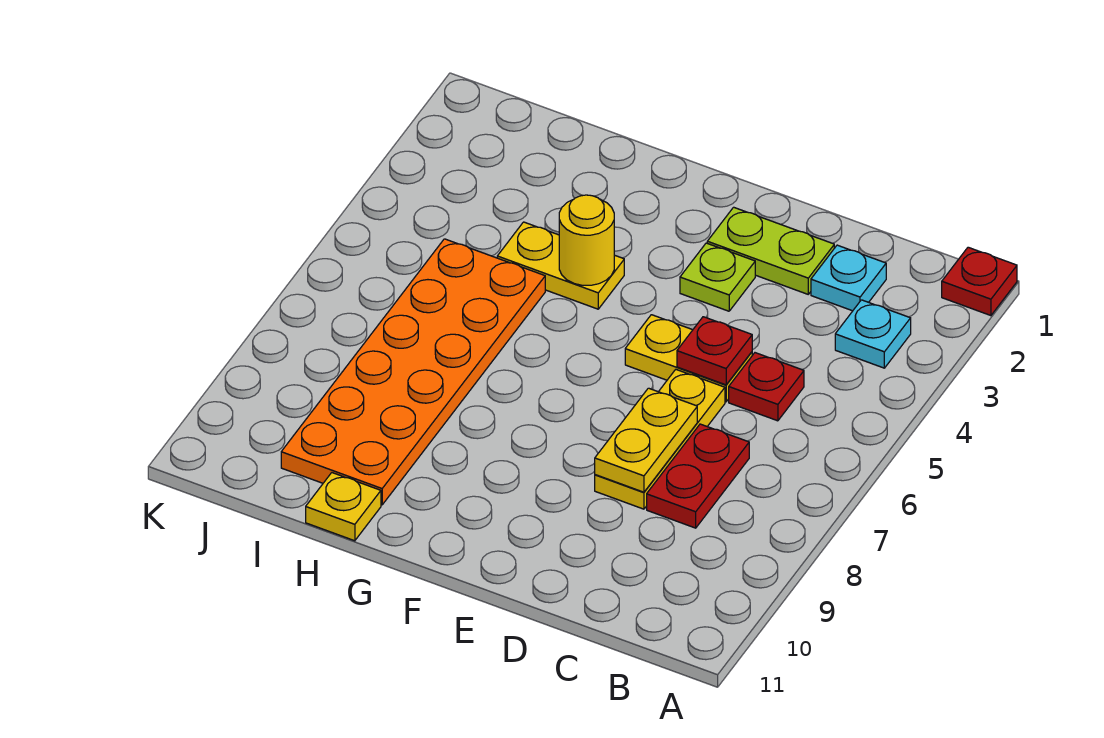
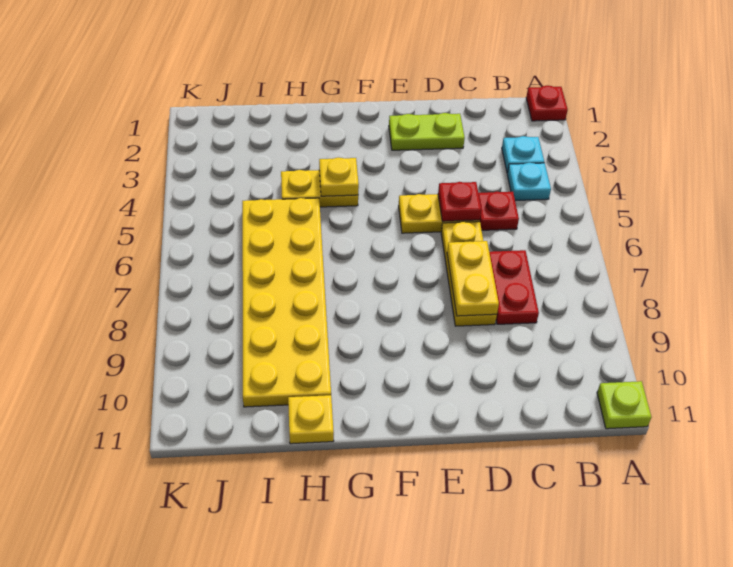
cyan plate C2 level 1 -> cyan plate B4 level 1
lime plate E3 level 1 -> lime plate A11 level 1
yellow round brick G4 level 2 -> yellow plate G4 level 2
orange plate H5:I10 level 1 -> yellow plate H5:I10 level 1

